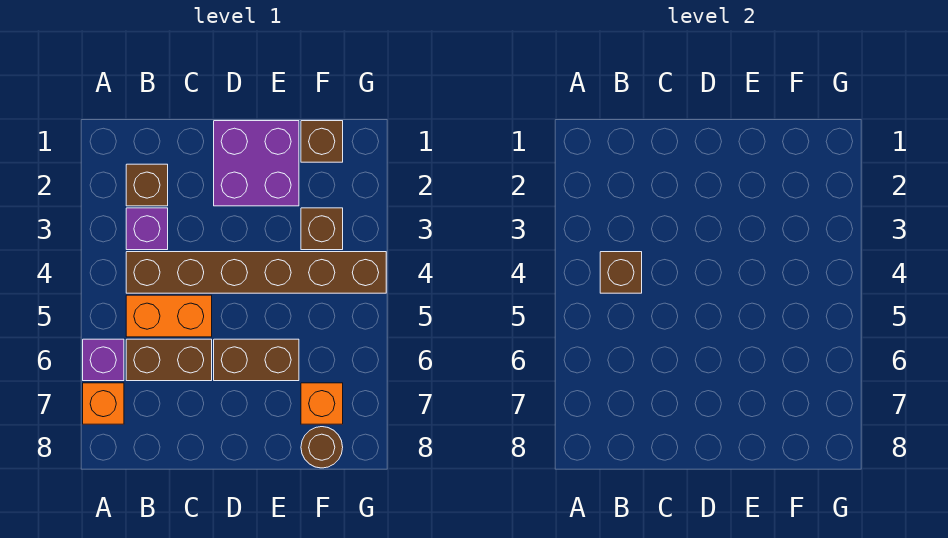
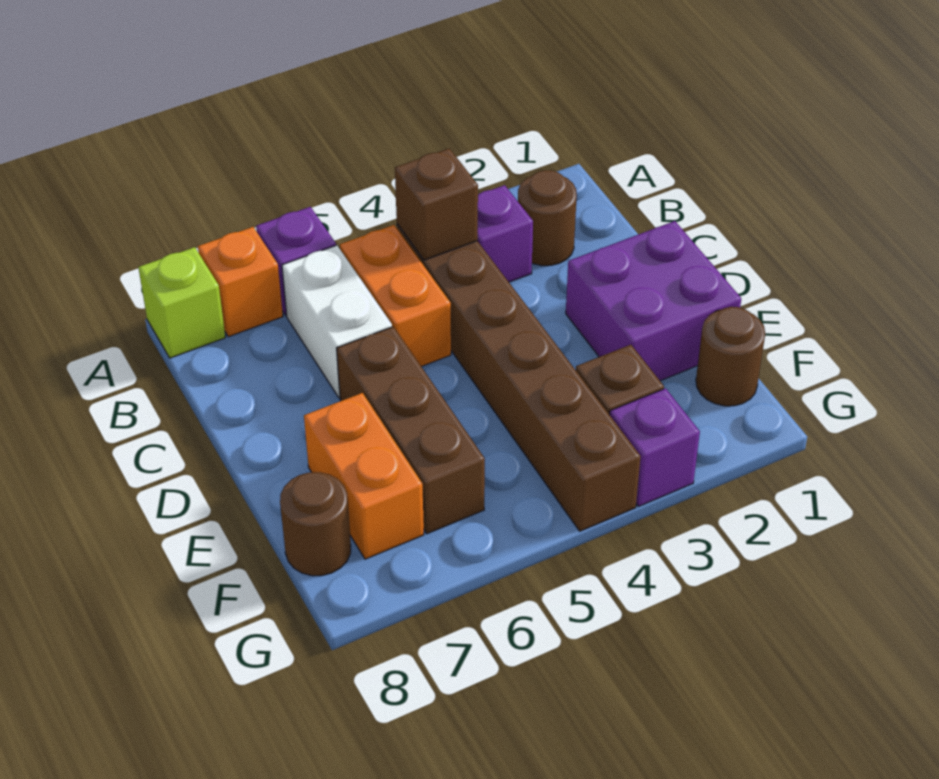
none -> lime brick A8 level 1
brown brick B2 level 1 -> brown round brick B2 level 1
brown brick B6:C6 level 1 -> white brick B6:C6 level 1
brown brick D6:E6 level 1 -> brown brick D6:F6 level 1
brown brick F1 level 1 -> brown round brick F1 level 1
orange brick F7 level 1 -> orange brick E7:F7 level 1
none -> purple brick G3 level 1

